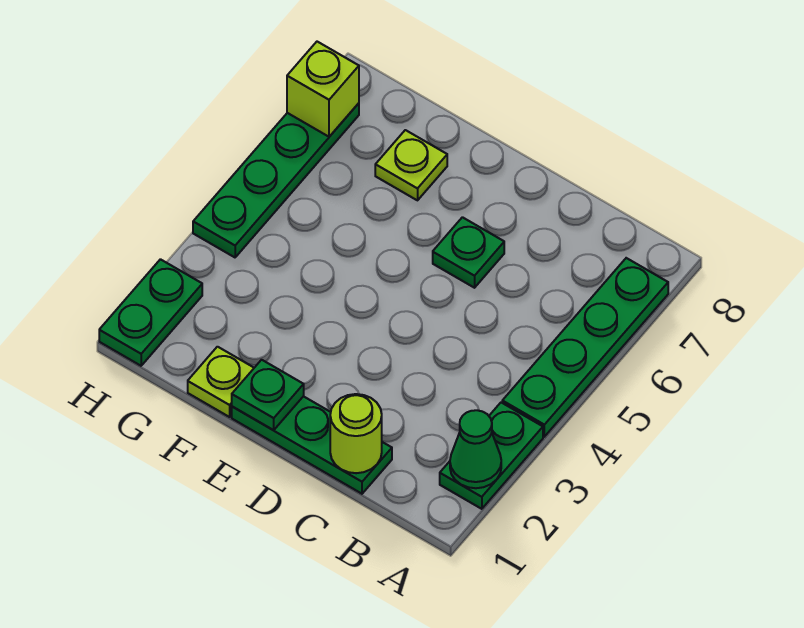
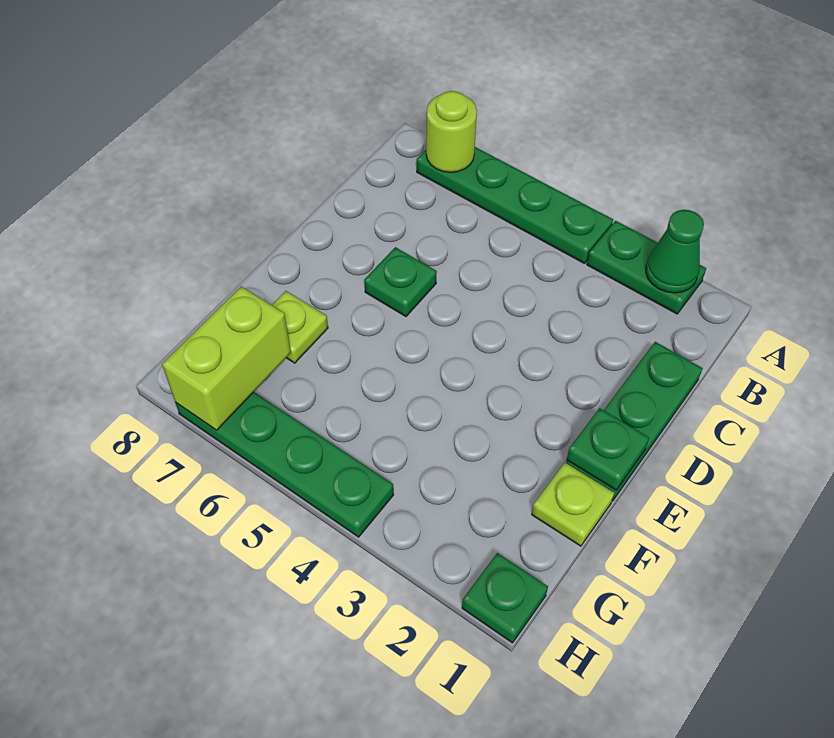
lime round brick C1 level 2 -> lime round brick A7 level 2
green plate H1:H2 level 1 -> green plate H1 level 1
lime brick H7 level 2 -> lime brick G7:H7 level 2

